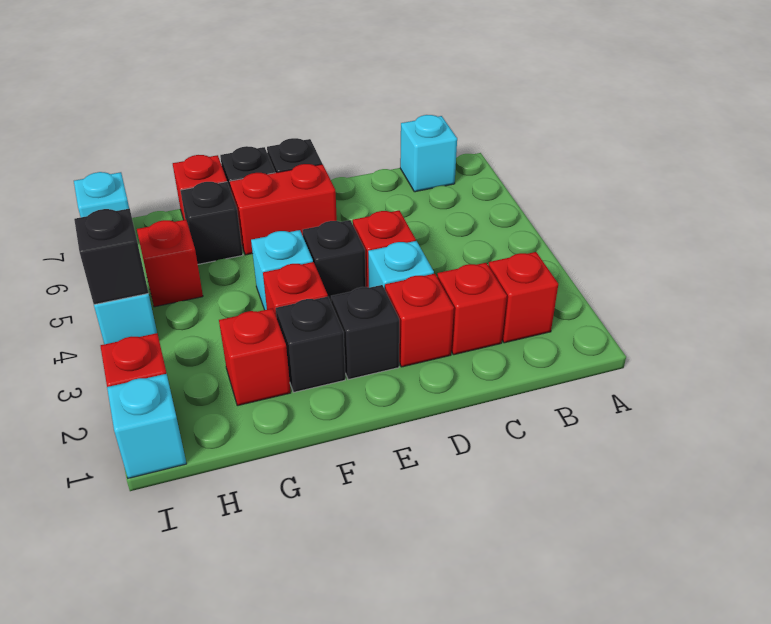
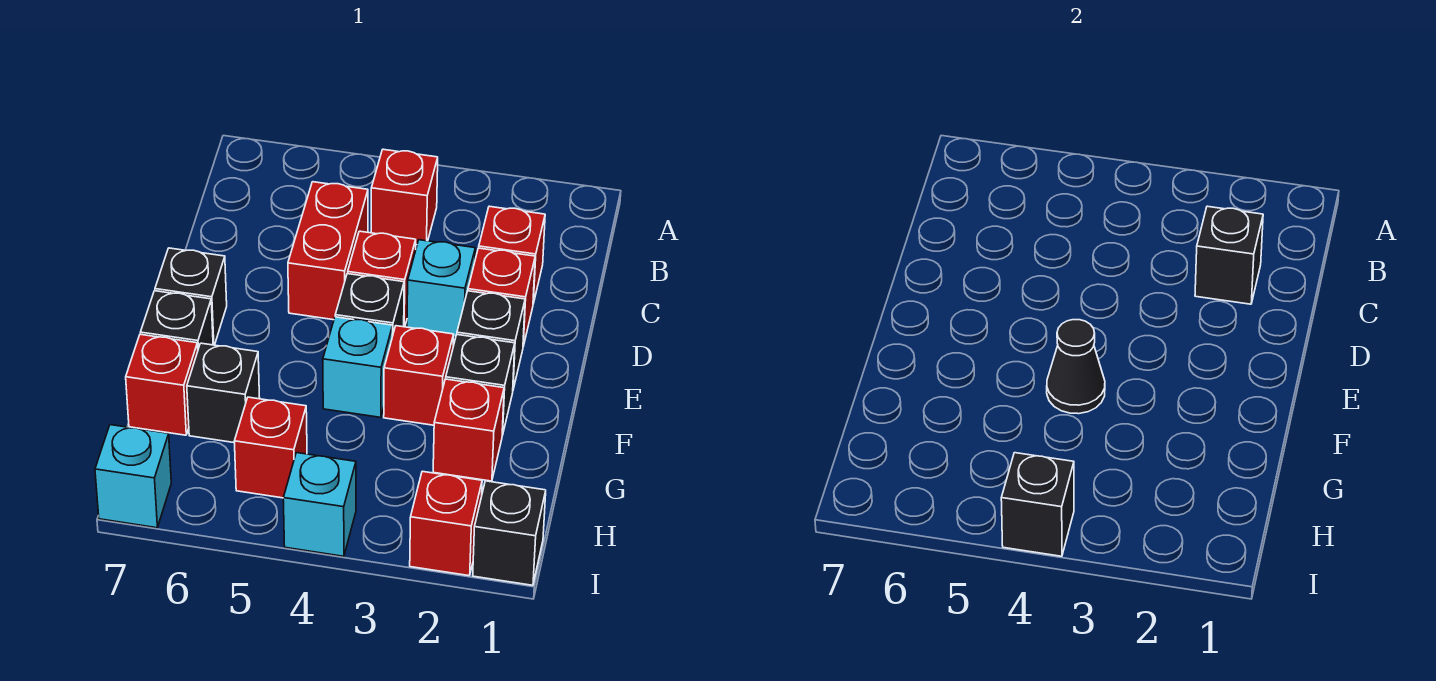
red brick B2 level 1 -> red brick B4 level 1
cyan brick B7 level 1 -> none
none -> black brick C2 level 2
red brick E6:F6 level 1 -> red brick C5:D5 level 1
none -> black cone F4 level 2
cyan brick I1 level 1 -> black brick I1 level 1

